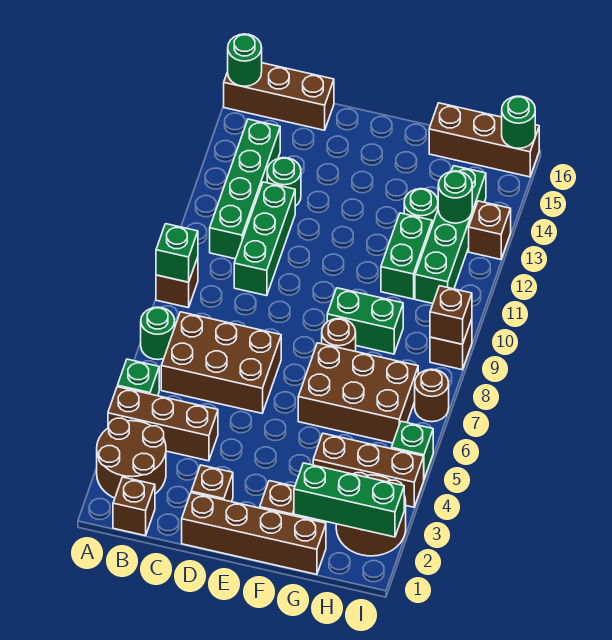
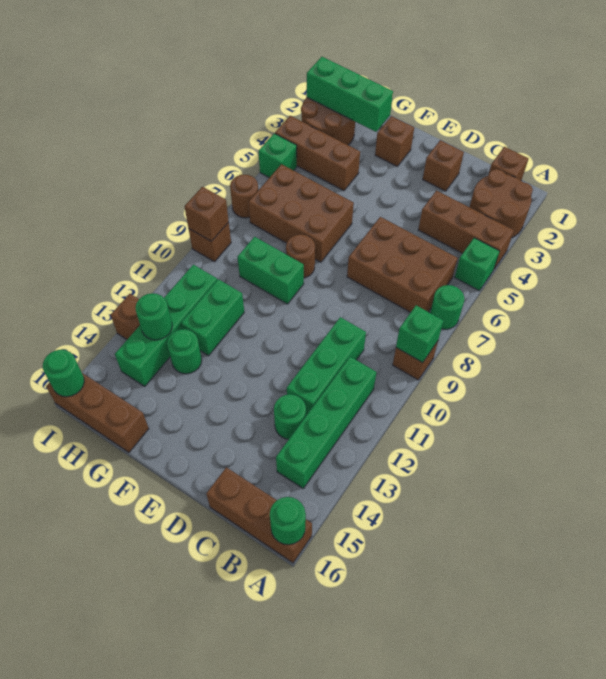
brown brick D1:G1 level 1 -> none

